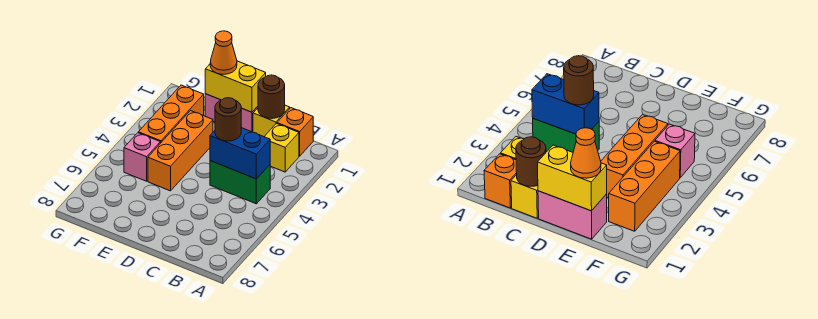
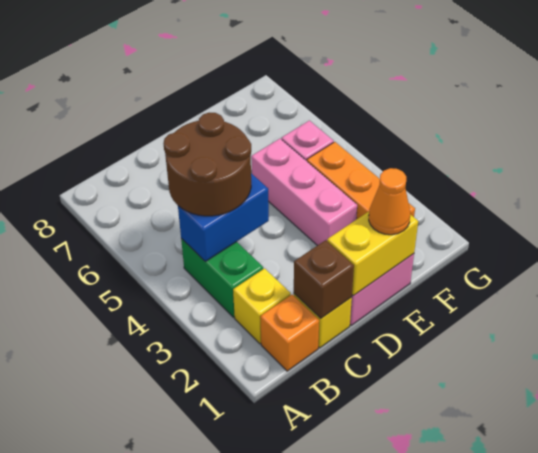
green brick B4:C4 level 1 -> green brick B3:B4 level 1
brown round brick C1 level 2 -> brown brick C1 level 2
brown round brick C4 level 3 -> brown round brick B4:C5 level 3
orange brick E3:E5 level 1 -> pink brick E3:E5 level 1

